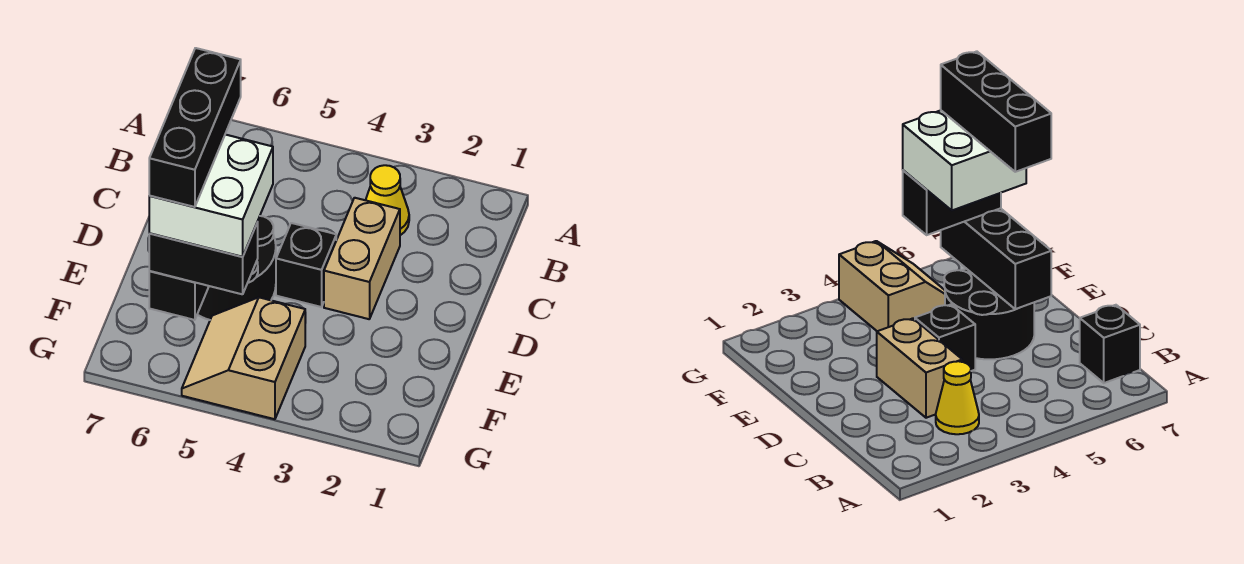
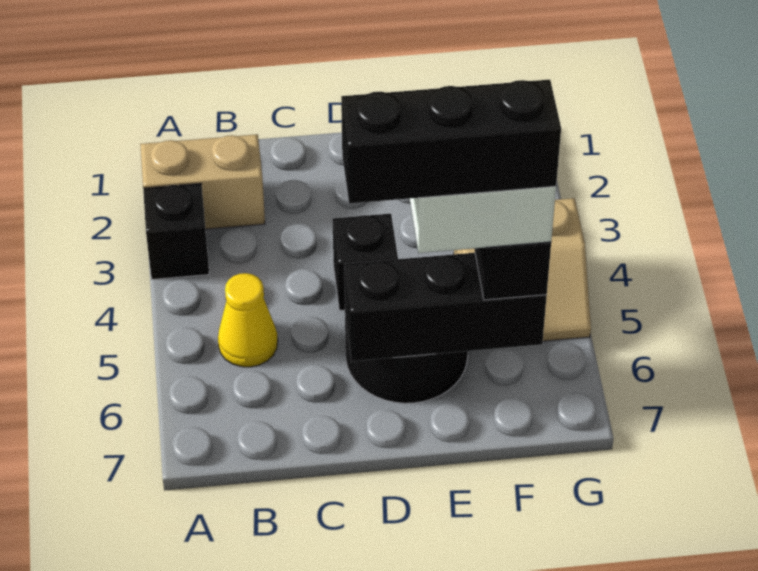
yellow cone B3 level 1 -> yellow cone B5 level 1
black brick B7 level 1 -> black brick A3 level 1
tan brick C3:D3 level 1 -> tan brick A2:B2 level 1

